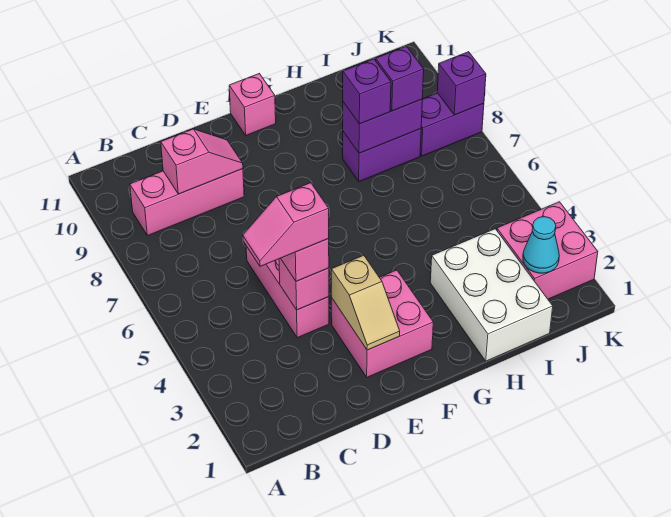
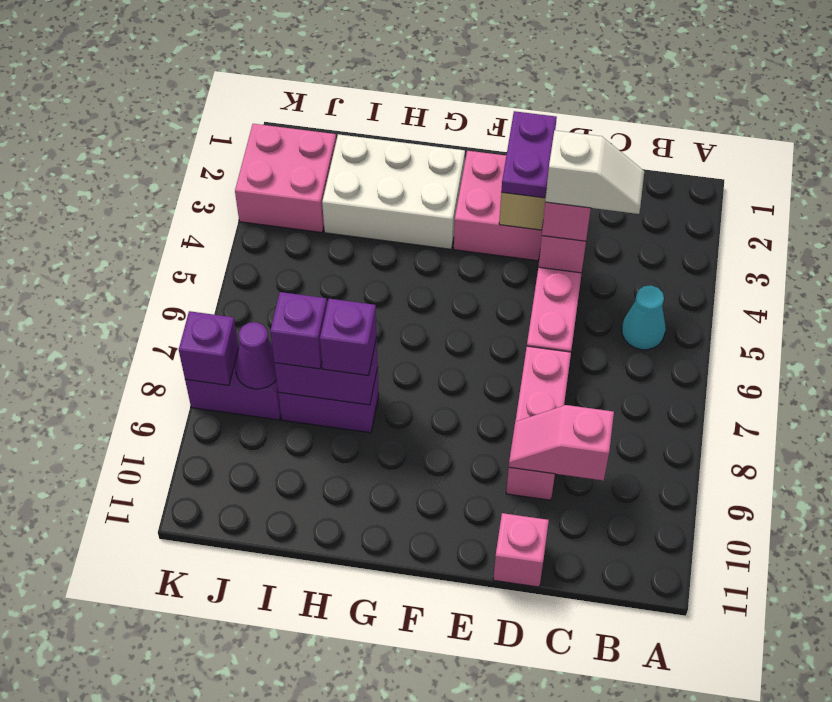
pink brick B9:D9 level 1 -> pink brick D7:D9 level 1
pink slope C4:D4 level 4 top D -> white slope C4:D4 level 4 top D
none -> purple plate E2:E3 level 3
pink brick F11 level 1 -> pink brick D11 level 1
white brick H1:I3 level 1 -> white brick G2:I3 level 1
cyan cone J2 level 2 -> cyan cone B5 level 1
none -> purple cone J8 level 2

